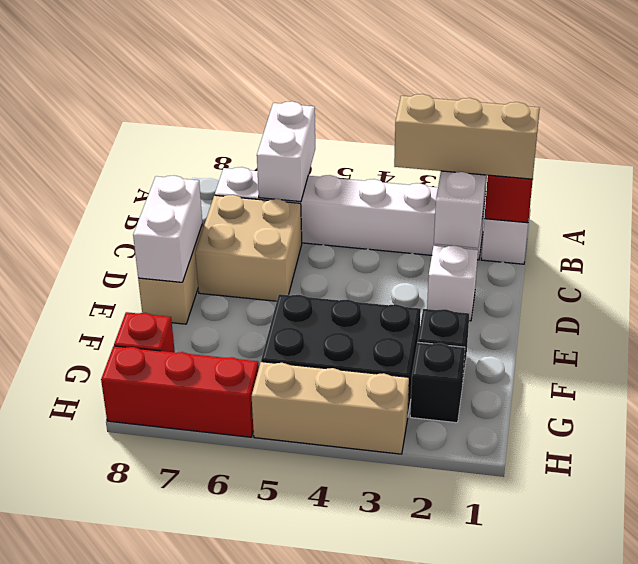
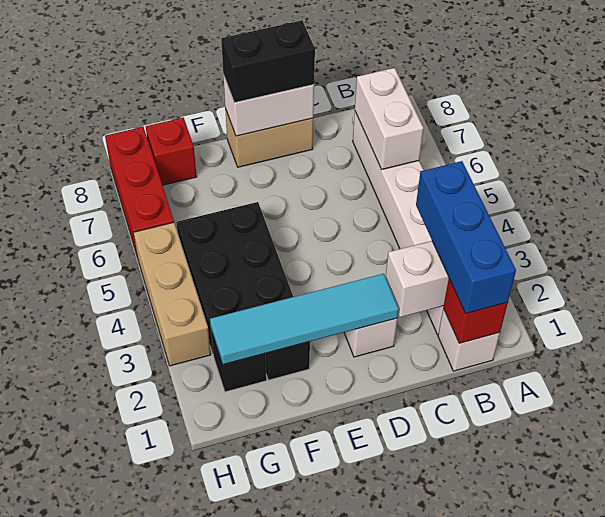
white brick A6:B6 level 2 -> white brick B6:B7 level 2
tan brick B1:B3 level 3 -> blue brick B1:B3 level 3
tan brick C6:D7 level 1 -> none
none -> cyan tile D2:G2 level 2
none -> black brick D8:E8 level 3

